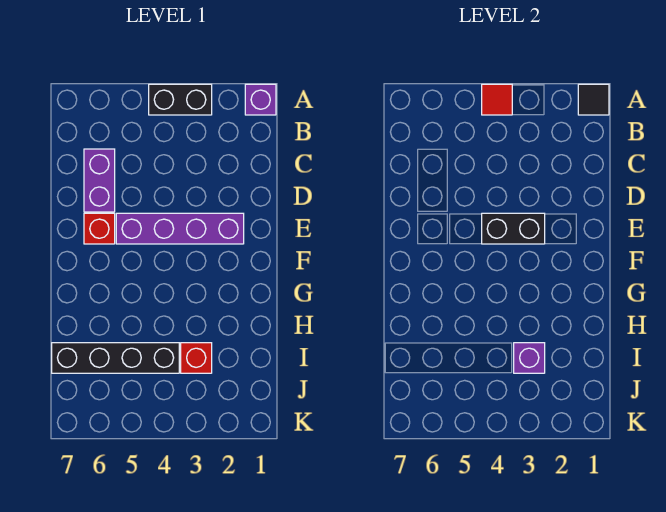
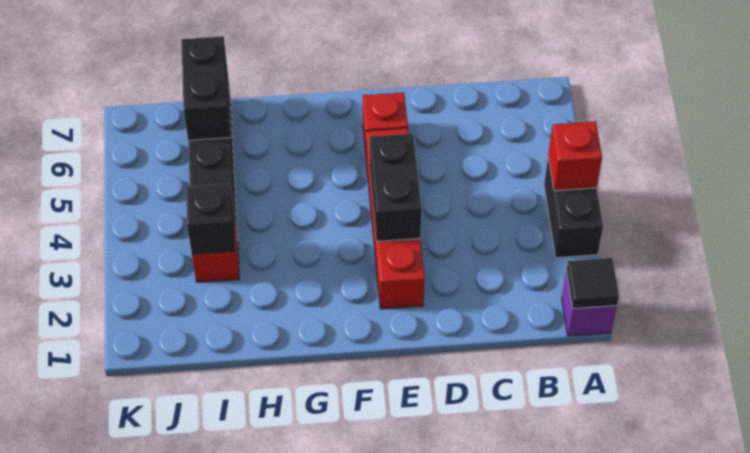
red tile A4 level 2 -> red brick A4 level 2
purple brick C6:D6 level 1 -> none
purple brick E2:E5 level 1 -> red brick E2:E5 level 1
purple brick I3 level 2 -> black brick I3 level 2
none -> black brick I6:I7 level 2

